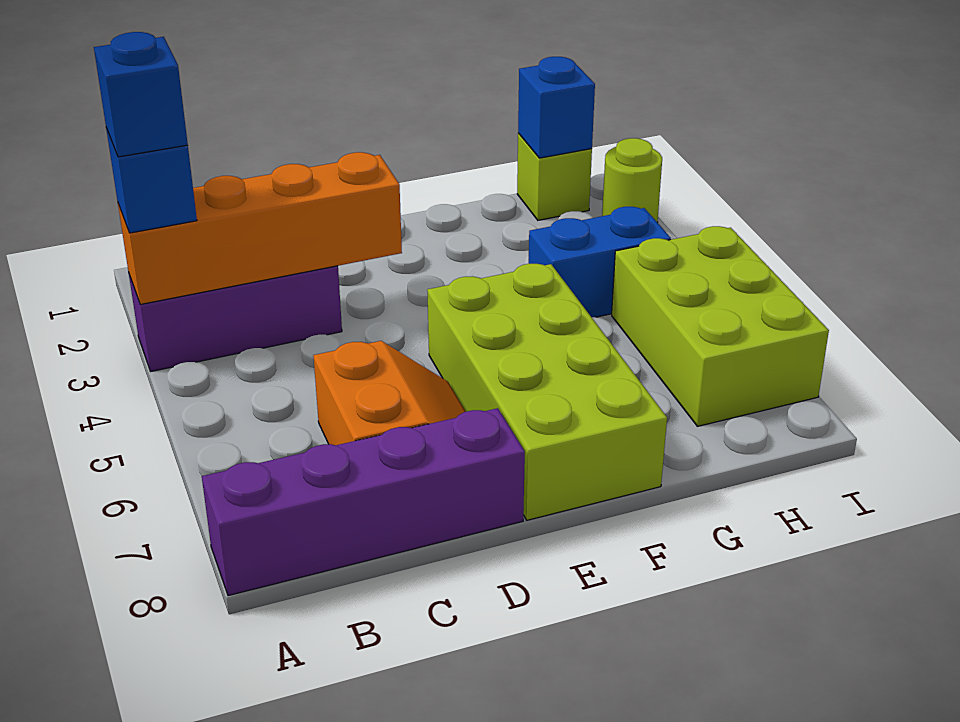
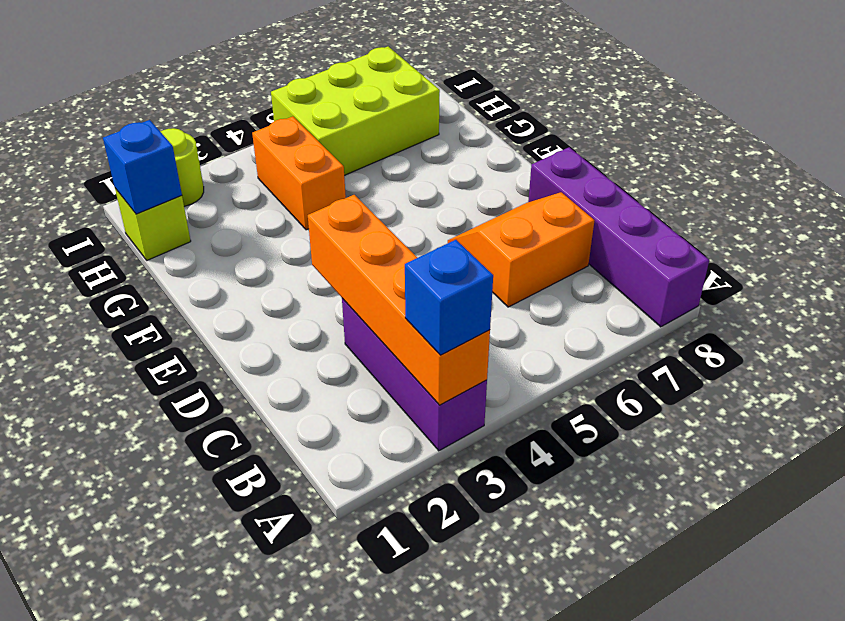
blue brick A3 level 4 -> none
lime brick E5:F8 level 1 -> none
blue brick G4:H4 level 1 -> orange brick G4:H4 level 1

